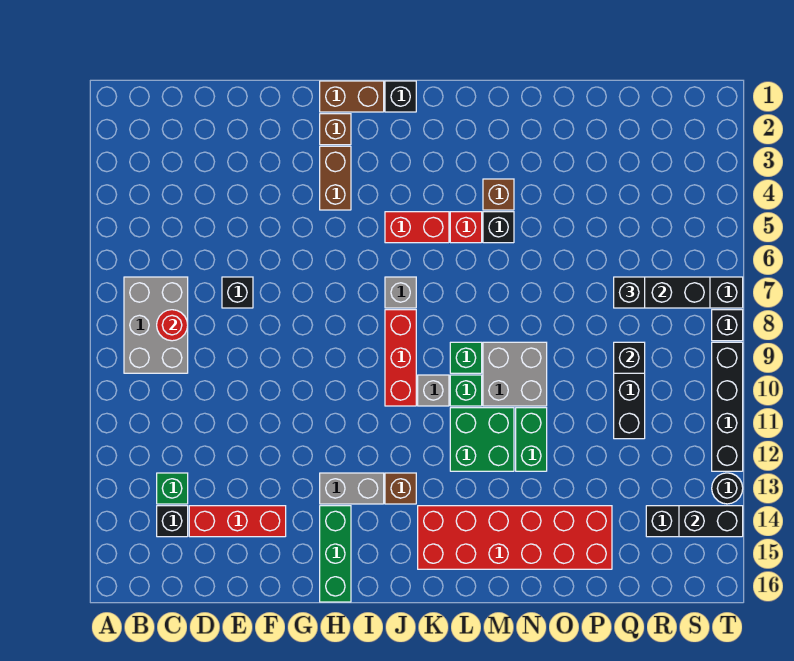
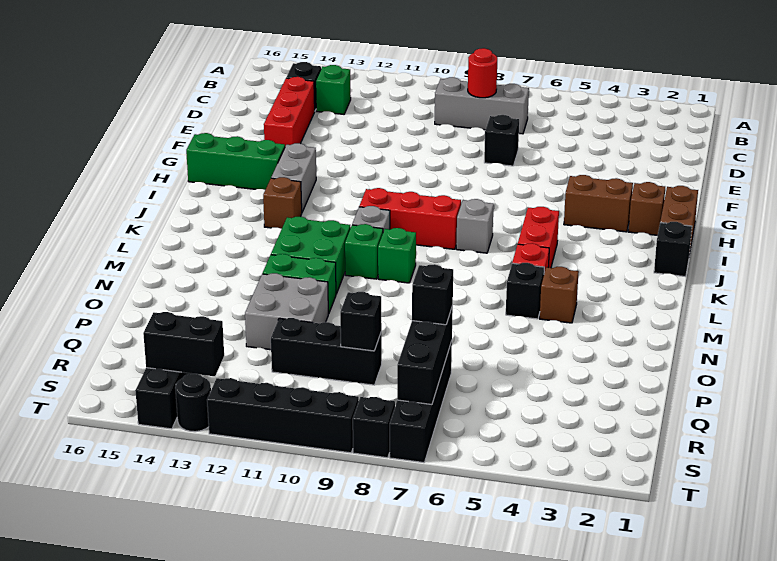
grey brick B7:C9 level 1 -> grey brick C7:C9 level 1
red brick K14:P15 level 1 -> none
grey brick M9:N10 level 1 -> grey brick O11:P12 level 1
black brick S14:T14 level 2 -> black brick S13:S14 level 2

